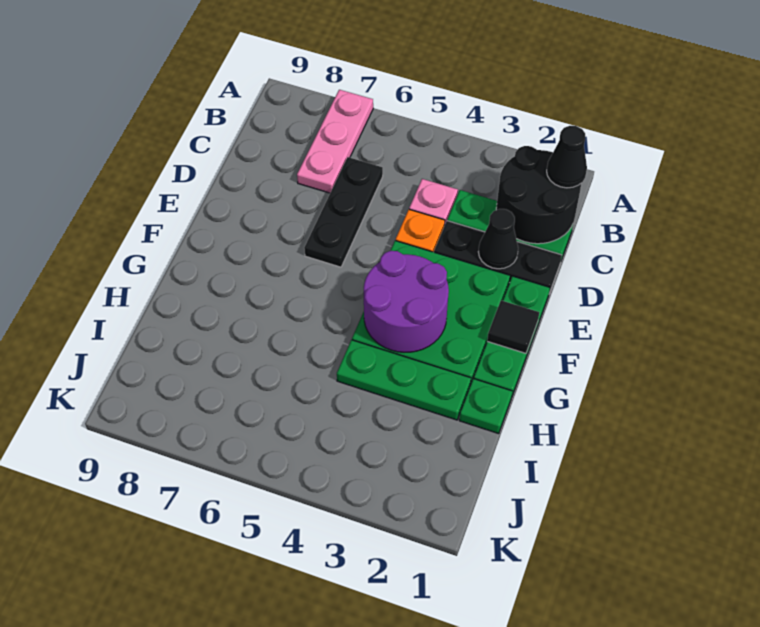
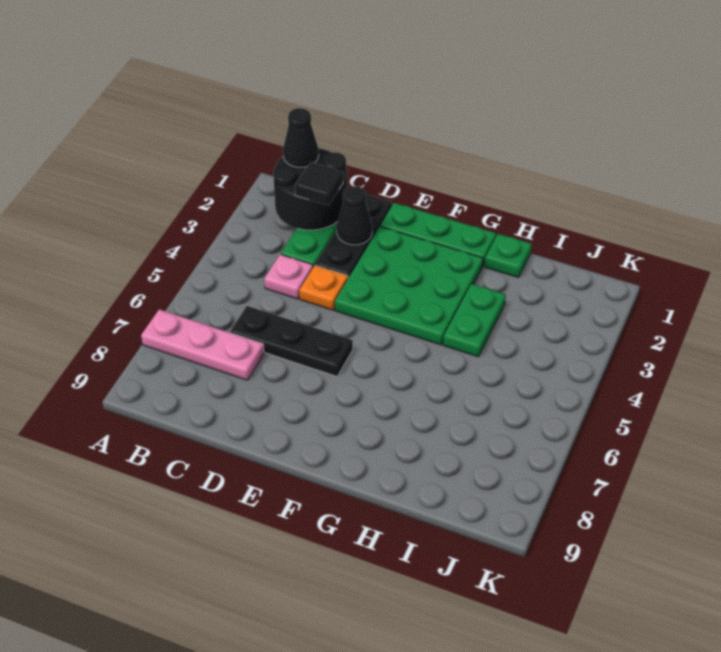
black tile F1 level 2 -> black tile C2 level 3
purple round brick F3:G4 level 2 -> none
green plate H2:H4 level 1 -> green plate H3:H4 level 1

